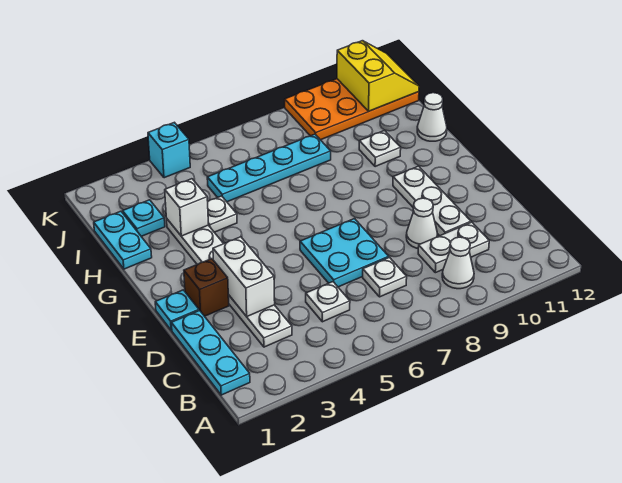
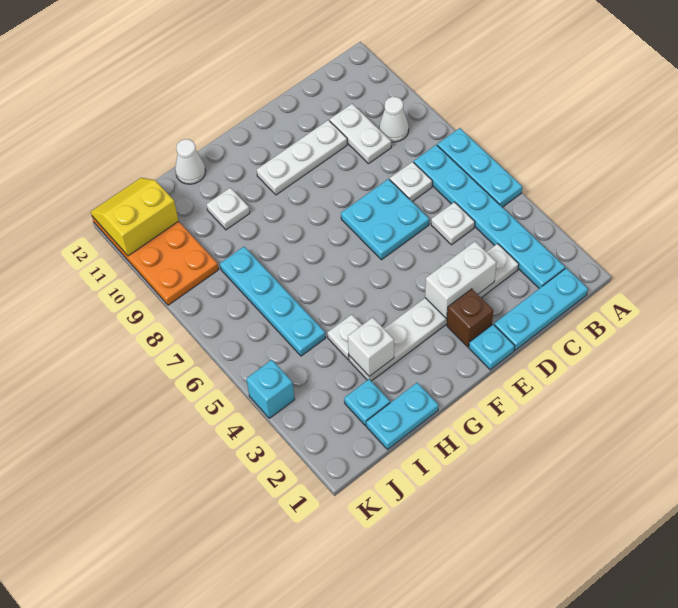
none -> cyan plate A5:A7 level 1
none -> cyan plate B2:B7 level 1
white cone D9 level 1 -> none

